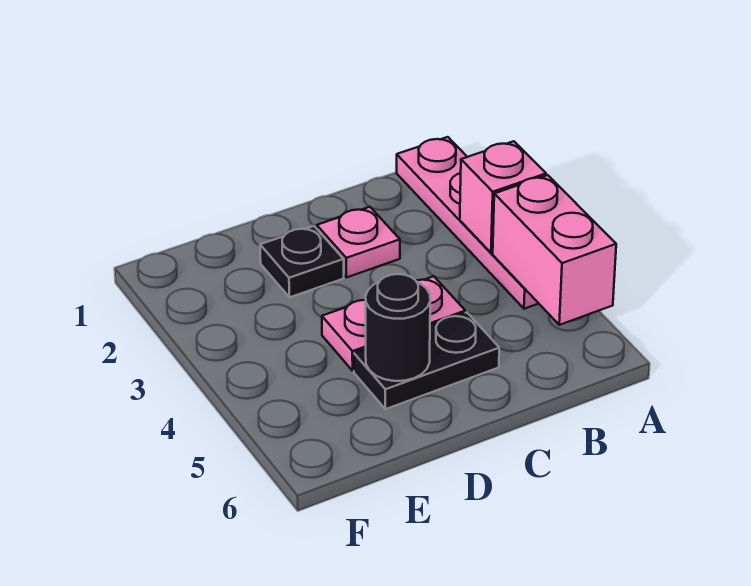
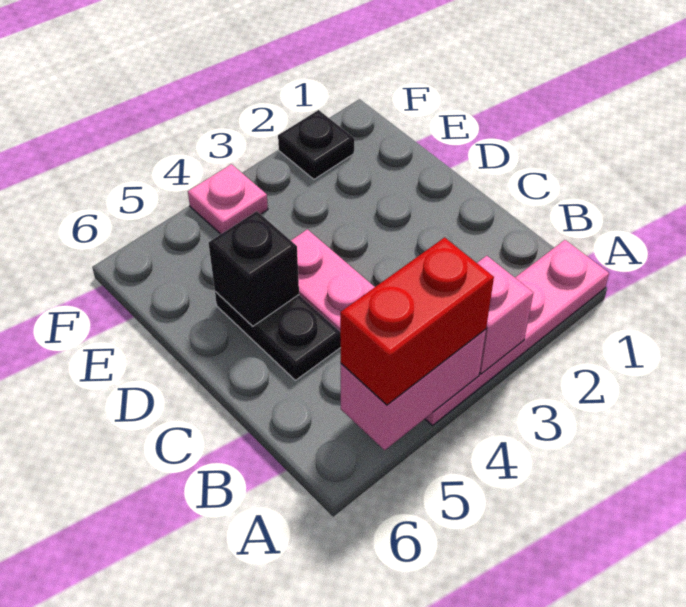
none -> red brick A4:A5 level 3
pink plate C2 level 1 -> pink plate F4 level 1
black plate D2 level 1 -> black plate F2 level 1
black round brick D5 level 2 -> black brick D5 level 2

